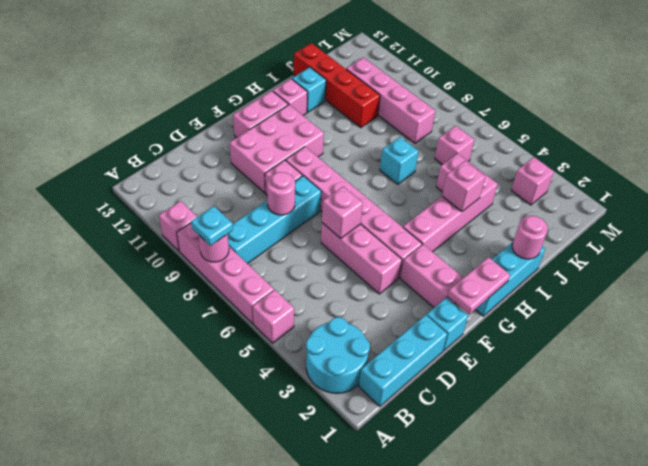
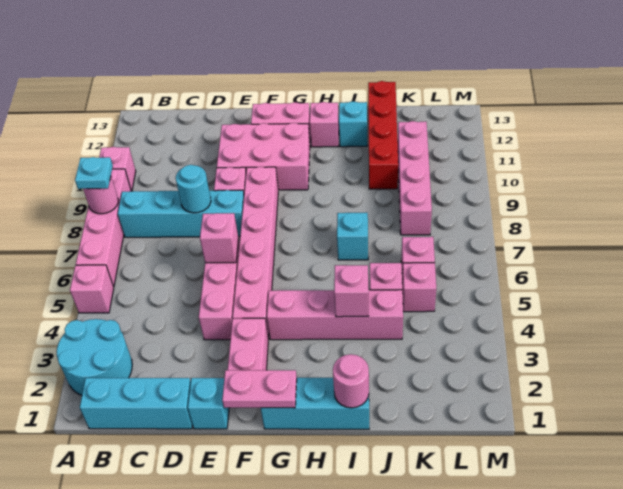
pink round brick D8 level 2 -> cyan round brick D8 level 2
pink brick L3 level 1 -> pink brick K5 level 1

